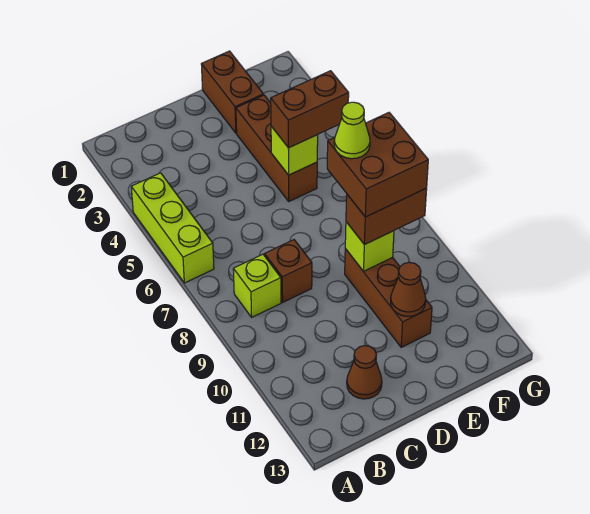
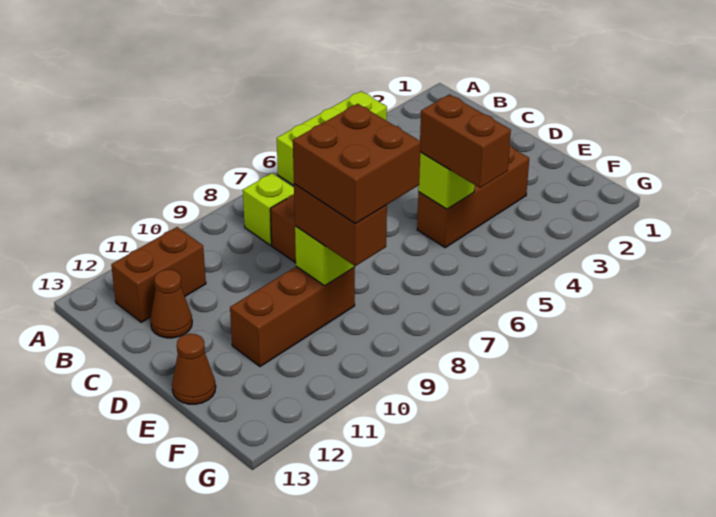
brown brick E1:E2 level 1 -> brown brick B11:B12 level 1
lime cone E8 level 5 -> none
brown cone E11 level 2 -> brown cone E13 level 1

